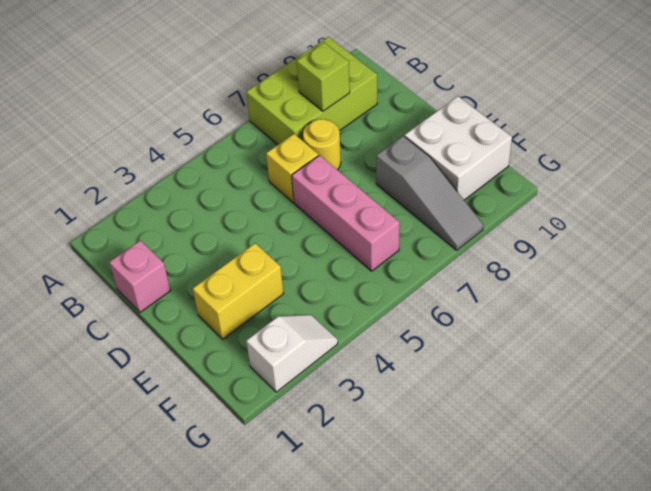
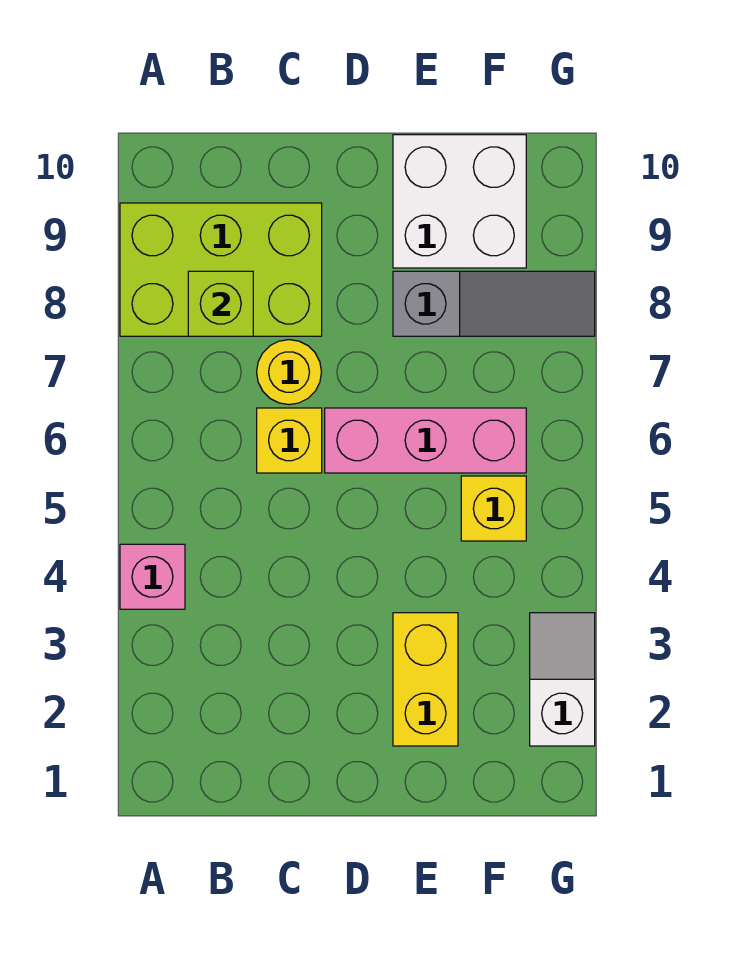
lime brick A7:B9 level 1 -> lime brick A8:C9 level 1
pink brick C1 level 1 -> pink brick A4 level 1
none -> yellow brick F5 level 1

